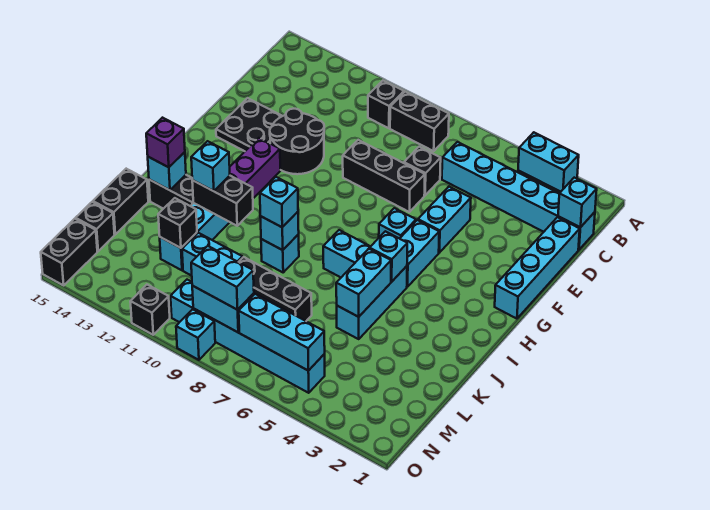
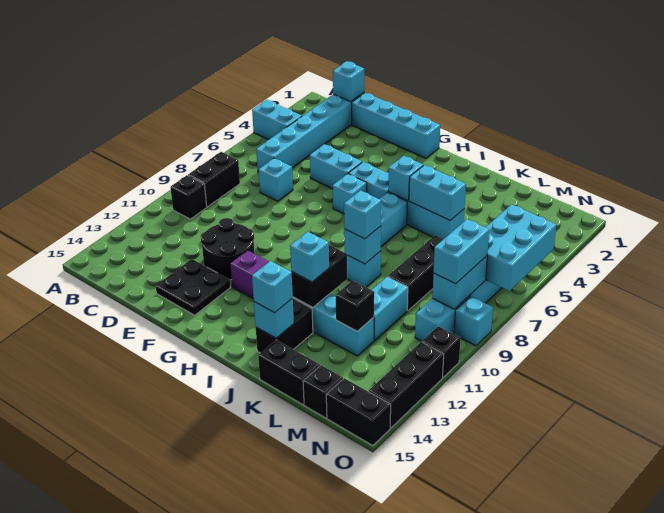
cyan brick A3:A4 level 1 -> cyan brick A4:B4 level 1
black brick D7 level 1 -> cyan brick D7 level 1
black brick E7:E9 level 1 -> black brick O12:O14 level 1
purple brick J14 level 3 -> cyan brick J14 level 3
cyan brick N5:N7 level 2 -> cyan brick N5:O7 level 2

